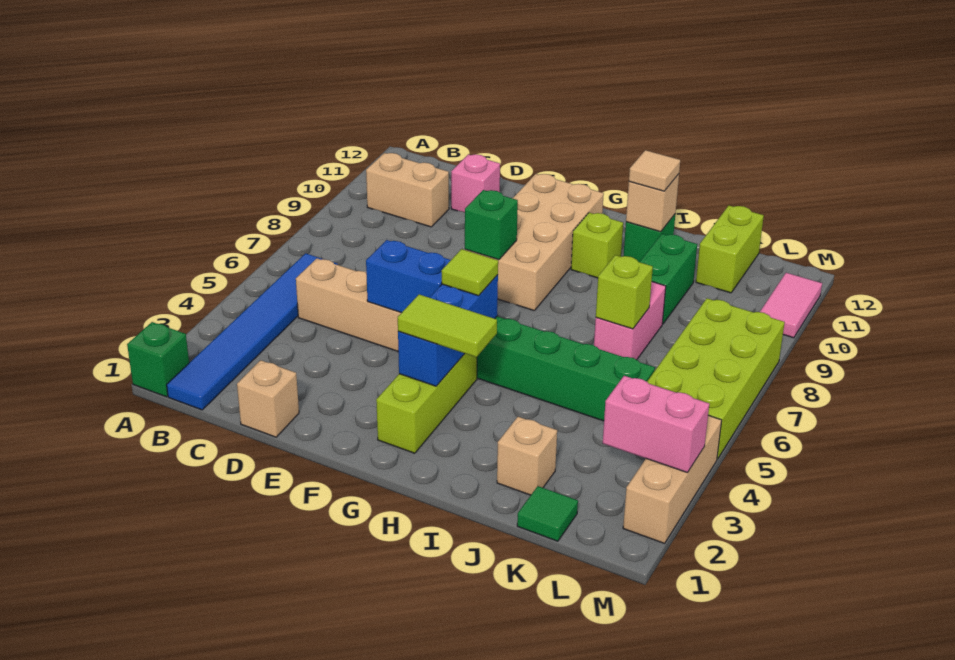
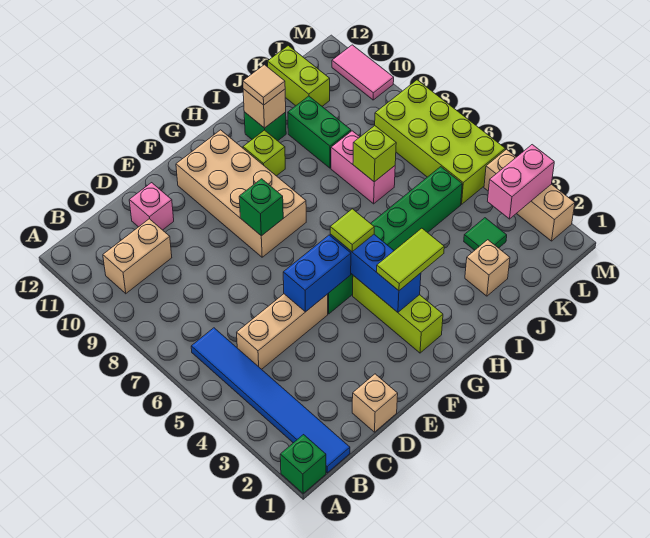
green tile K1 level 1 -> green tile K3 level 1

